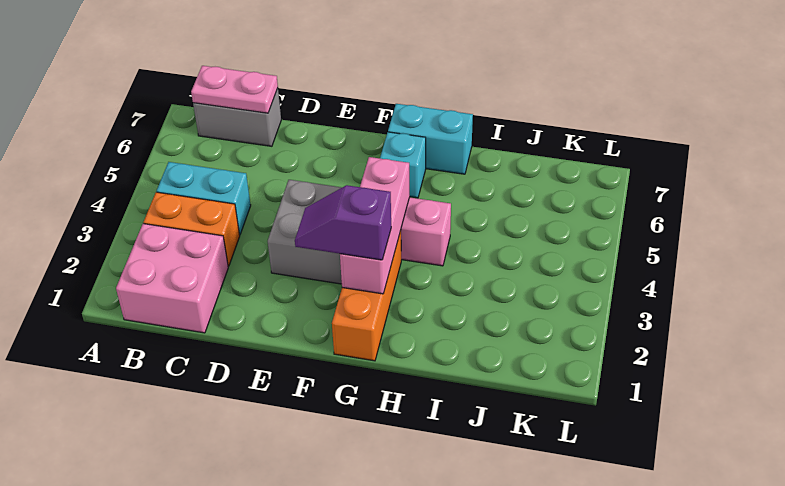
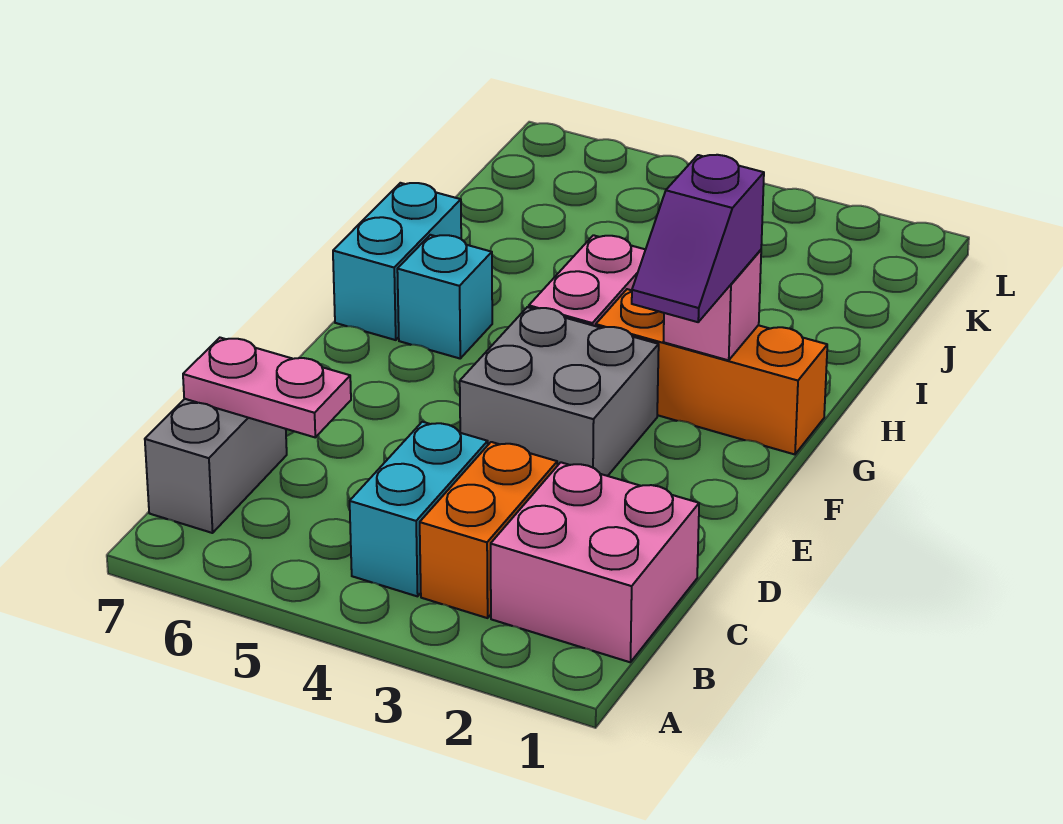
pink plate B7:C7 level 2 -> pink plate C6:C7 level 2
pink brick G2:G4 level 2 -> pink brick G2 level 2

